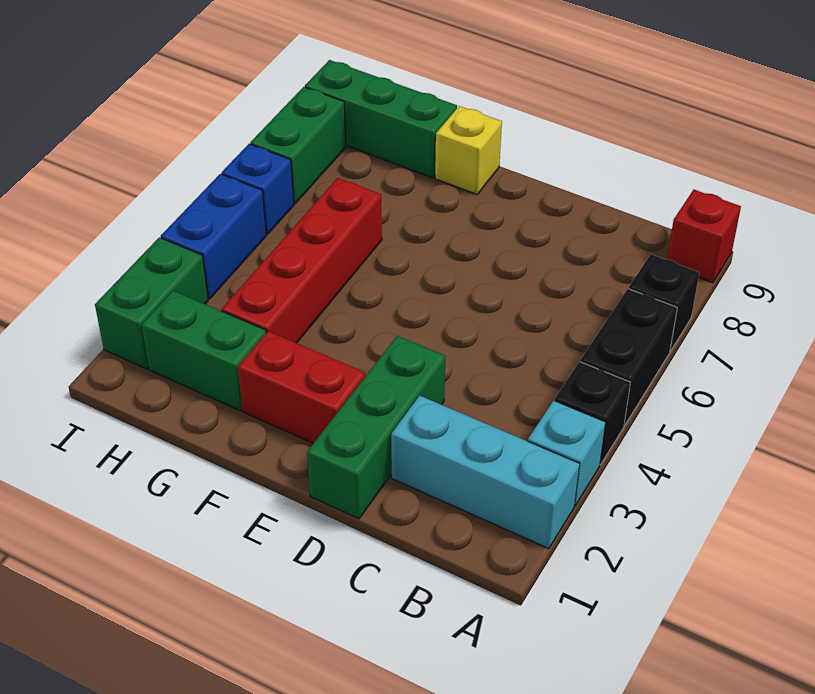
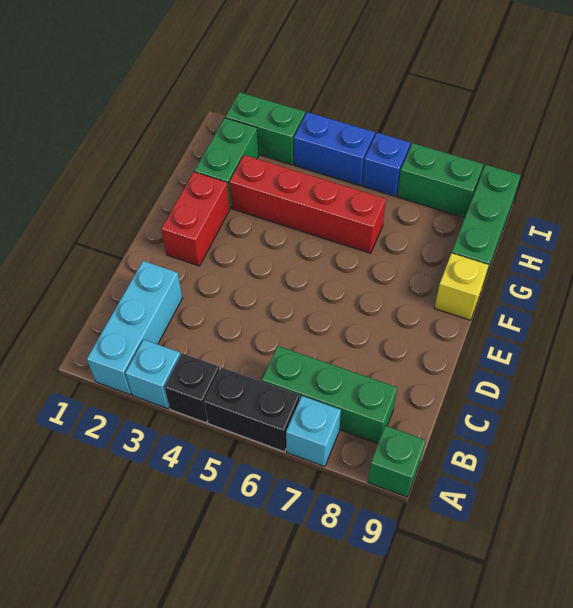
black brick A7 level 1 -> cyan brick A7 level 1
red brick A9 level 1 -> green brick A9 level 1
green brick D1:D3 level 1 -> green brick B6:B8 level 1

